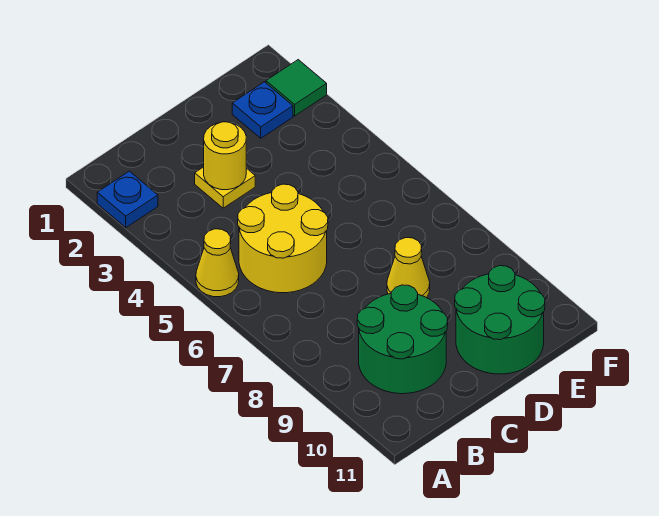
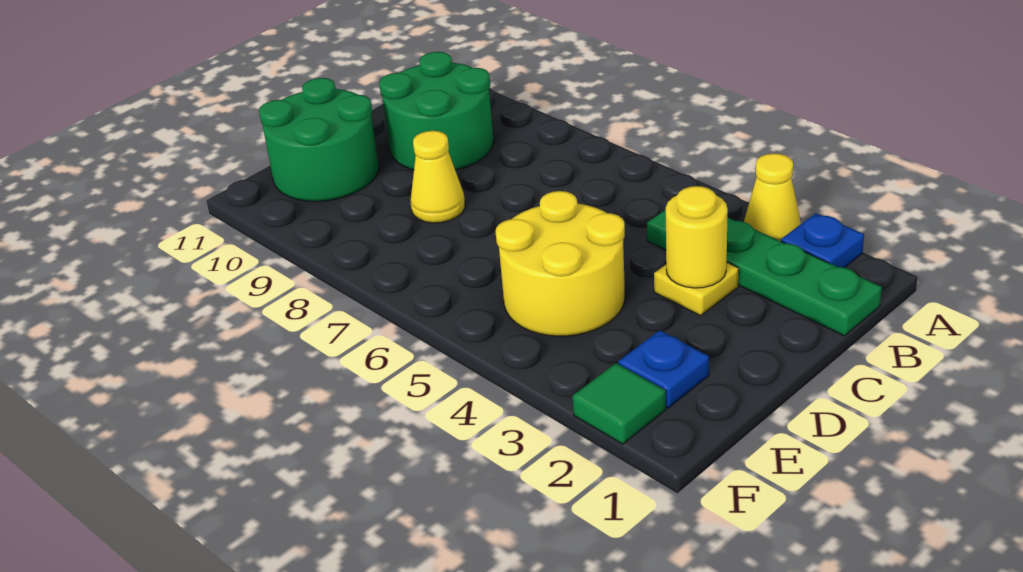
yellow cone A5 level 1 -> yellow cone A3 level 1
none -> green plate B1:B4 level 1
yellow round brick B5:C6 level 1 -> yellow round brick D4:E5 level 1

